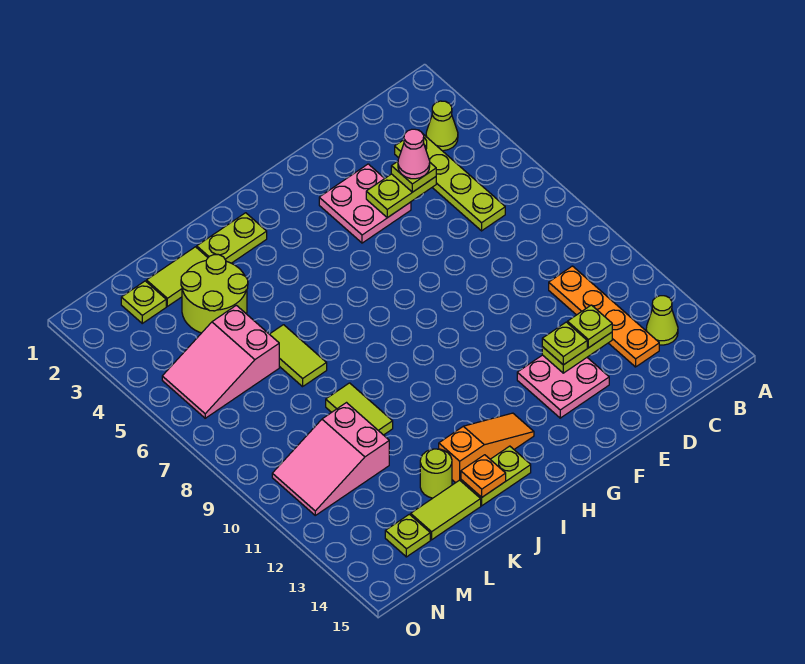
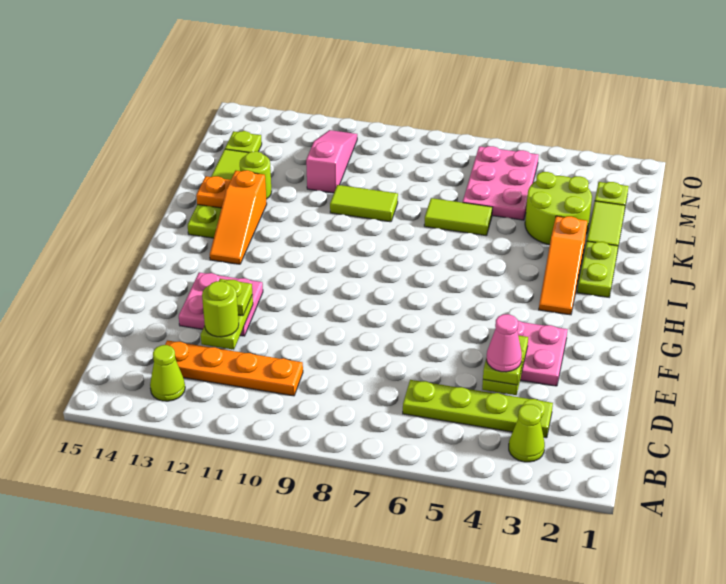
lime plate D12 level 3 -> lime round brick D12 level 3
none -> orange slope H3:J3 level 1 top J
pink slope L5:N6 level 1 top L -> pink plate L5:N6 level 1
pink slope L10:N11 level 1 top L -> pink slope L11:N11 level 1 top L

